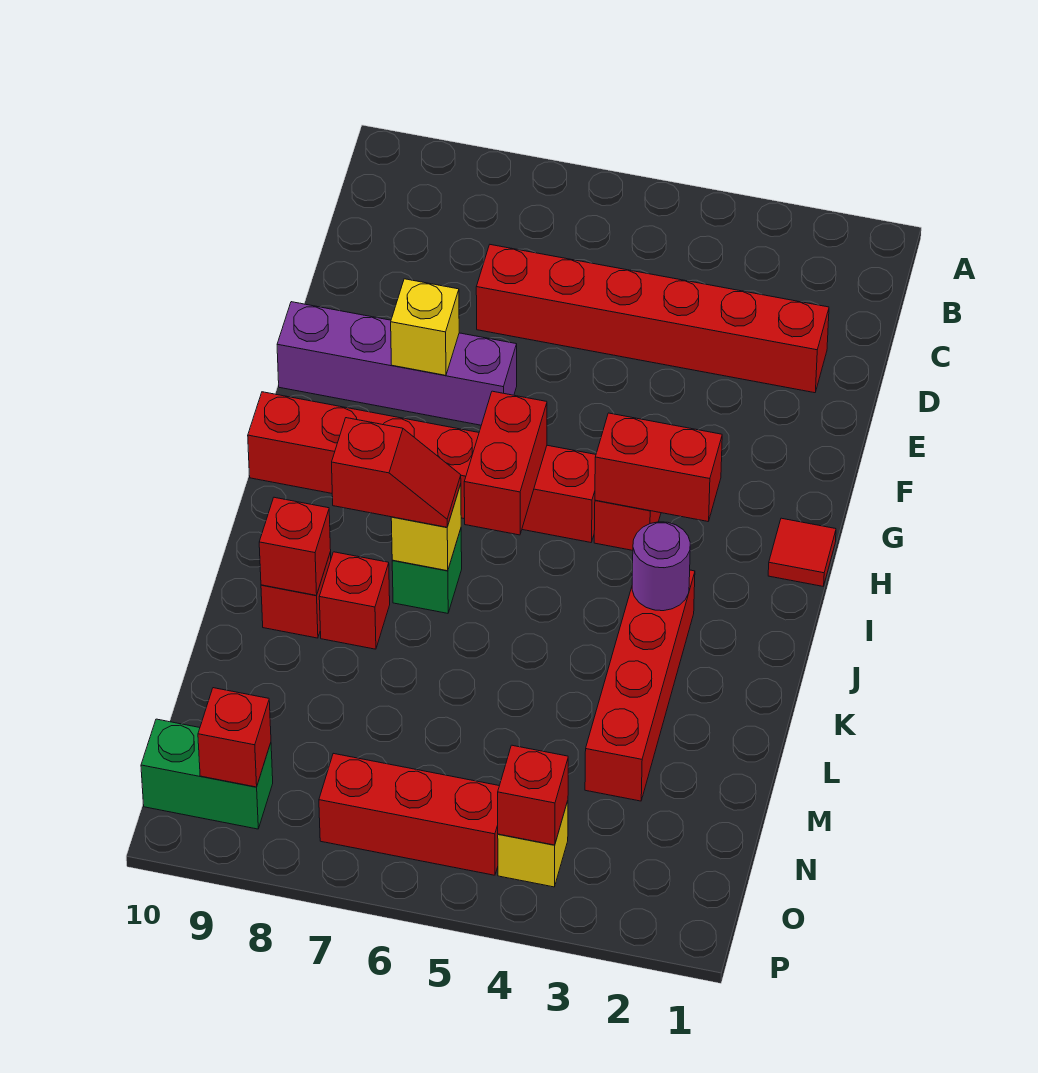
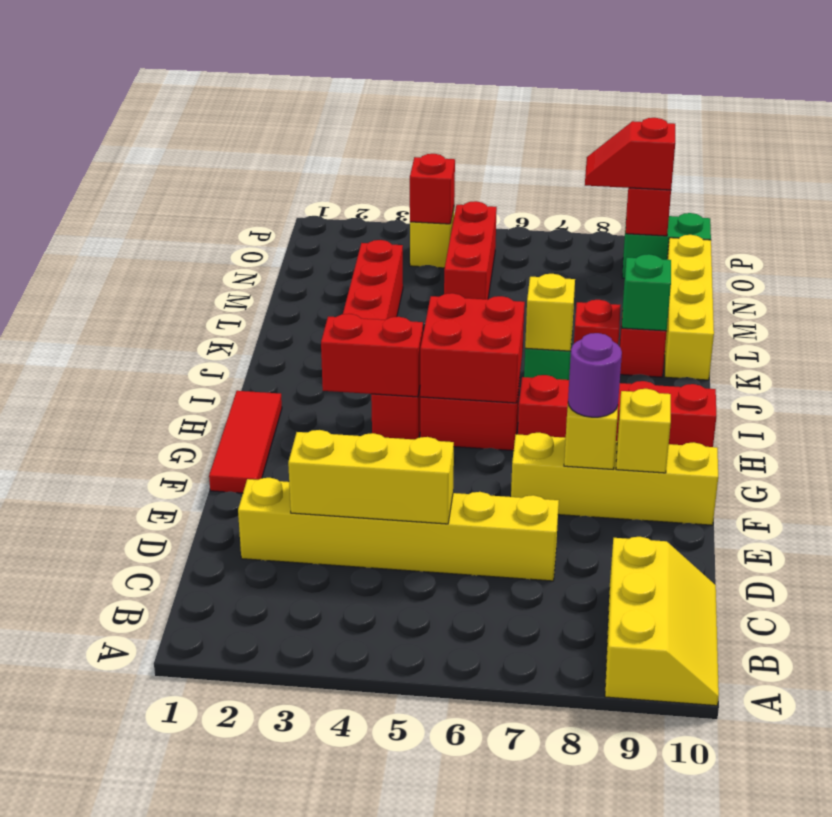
none -> yellow slope A9:C10 level 1 top 9
red brick D2:D7 level 1 -> yellow brick D2:D7 level 1
none -> yellow brick D3:D5 level 2
purple brick F7:F10 level 1 -> yellow brick F7:F10 level 1
none -> yellow brick F9 level 2
red tile H1 level 1 -> red tile F1:H1 level 1
red brick H6:I6 level 2 -> red brick H5:I6 level 2
purple round brick J3 level 2 -> purple round brick F8 level 3
red slope J7:J8 level 3 top 8 -> red slope O8:O9 level 3 top 9
red brick K9 level 2 -> green brick K9 level 2
none -> yellow brick K10:N10 level 1
red brick O5:O7 level 1 -> red brick M5:O5 level 1

